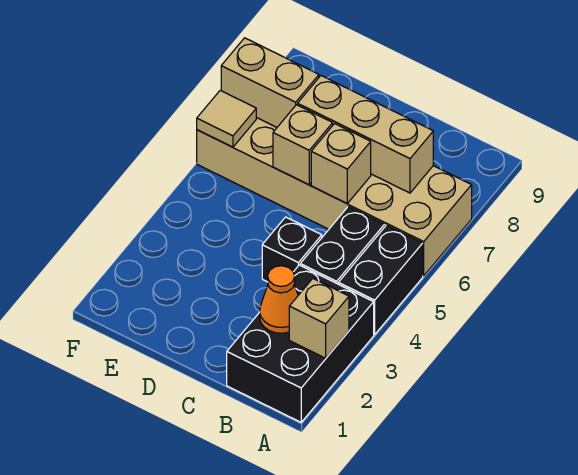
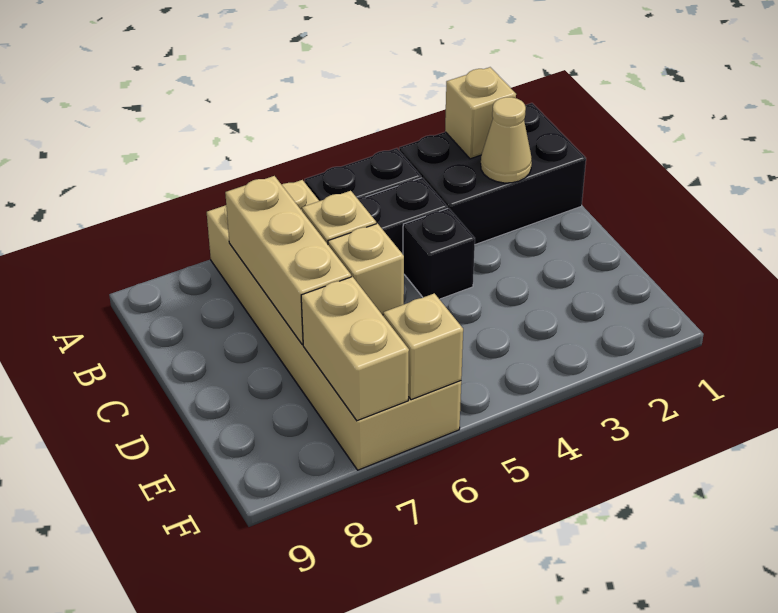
orange cone B2 level 2 -> tan cone B2 level 2
tan tile F6 level 2 -> tan brick F6 level 2

